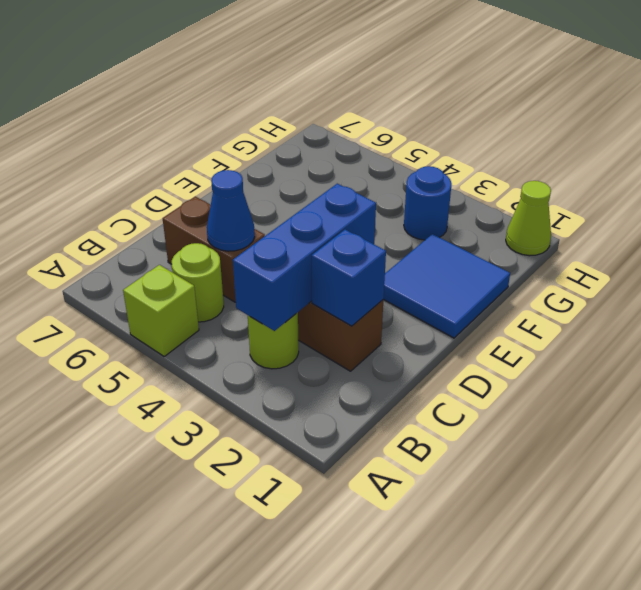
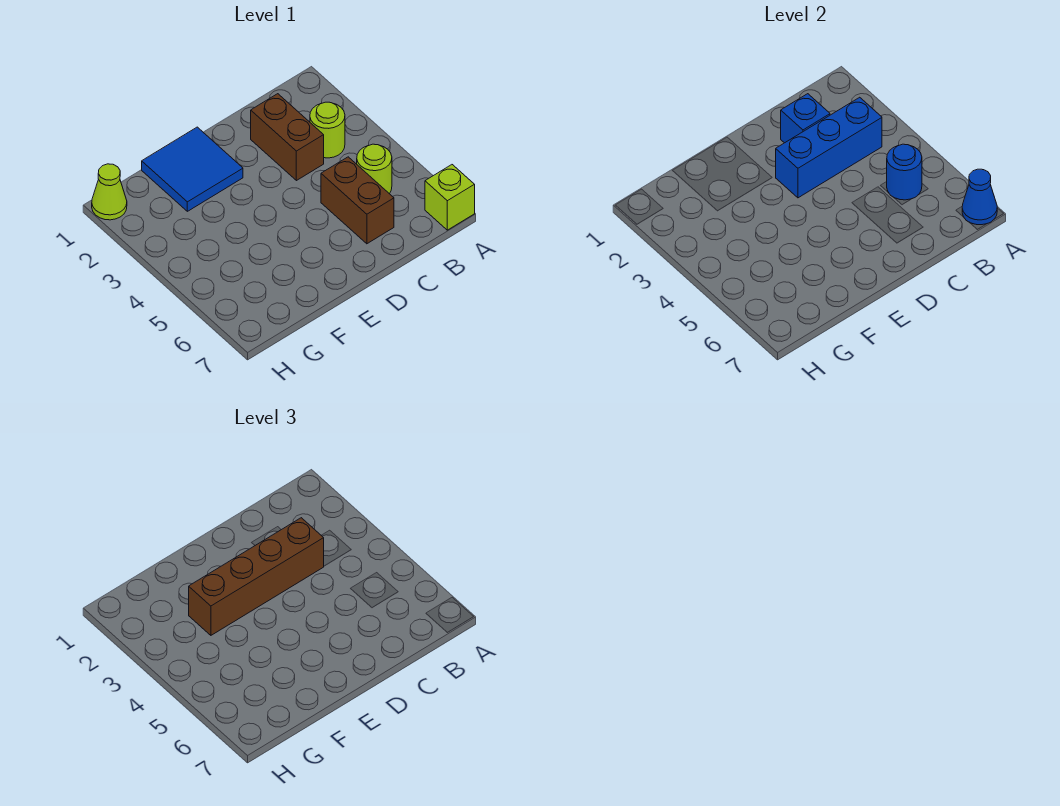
lime brick A5 level 1 -> lime brick A7 level 1
none -> brown brick C3:F3 level 3
blue cone C5 level 2 -> blue cone A7 level 2
blue round brick G3 level 1 -> blue round brick B5 level 2

